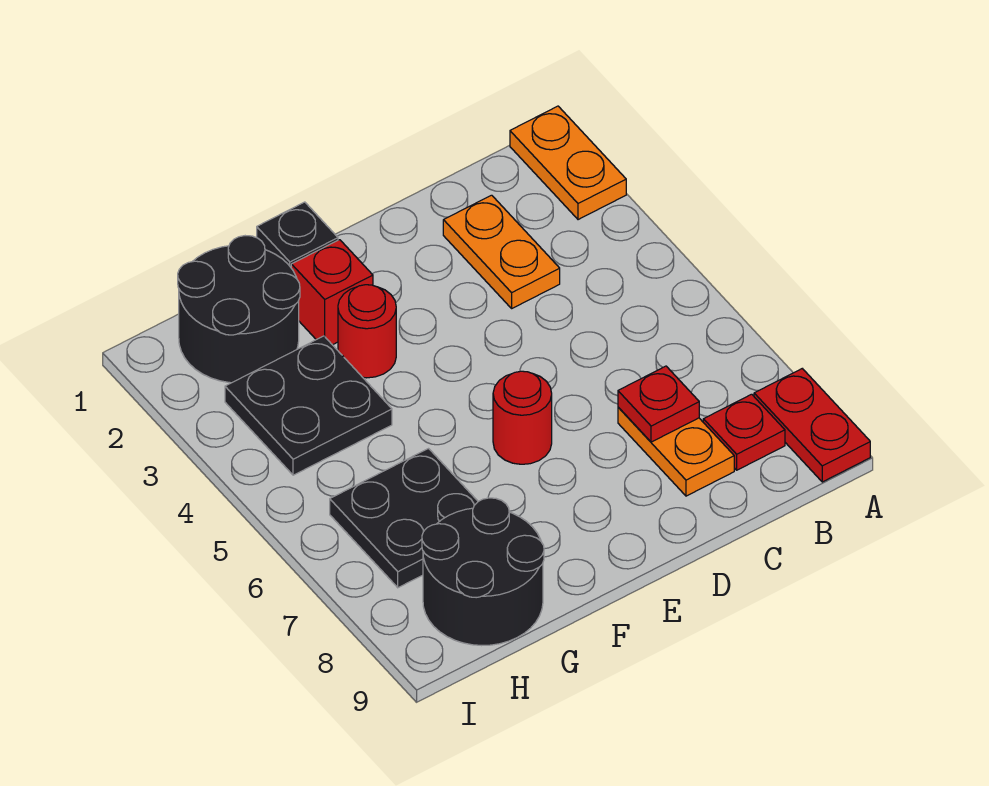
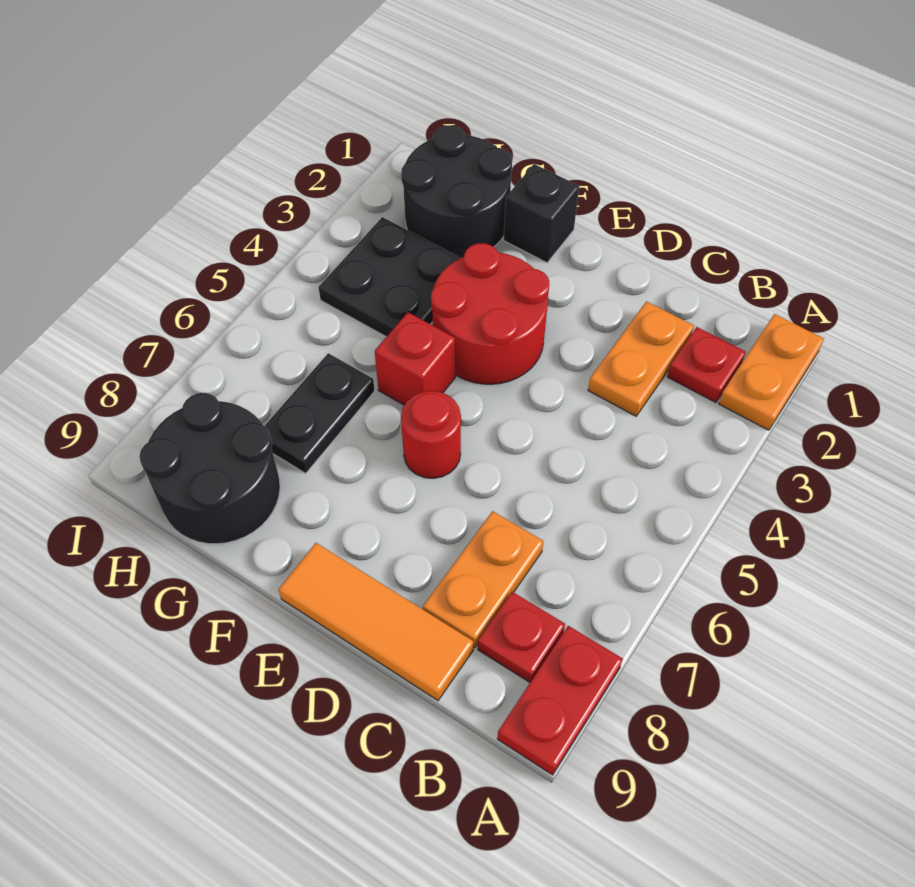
red plate C7 level 2 -> red plate B2 level 1
none -> orange tile C9:E9 level 1
red brick F2 level 1 -> red brick F5 level 1
red round brick F3 level 1 -> red round brick E3:F4 level 1
black plate G6:H7 level 1 -> black plate G6:G7 level 1

